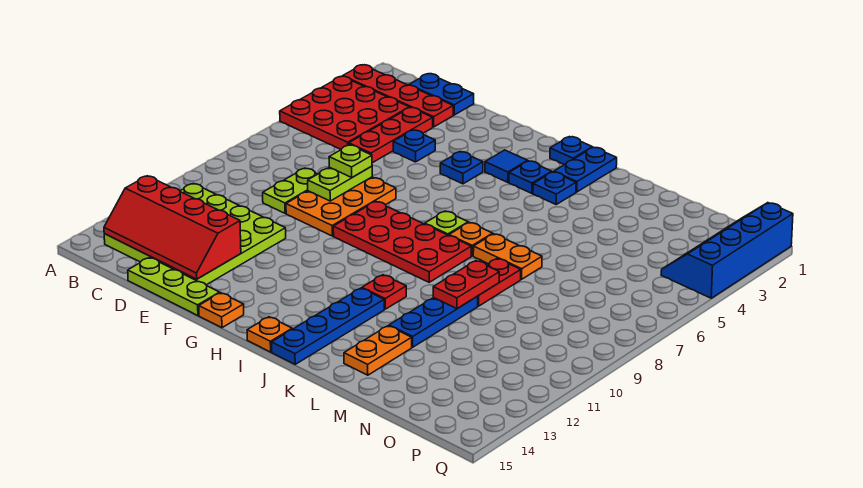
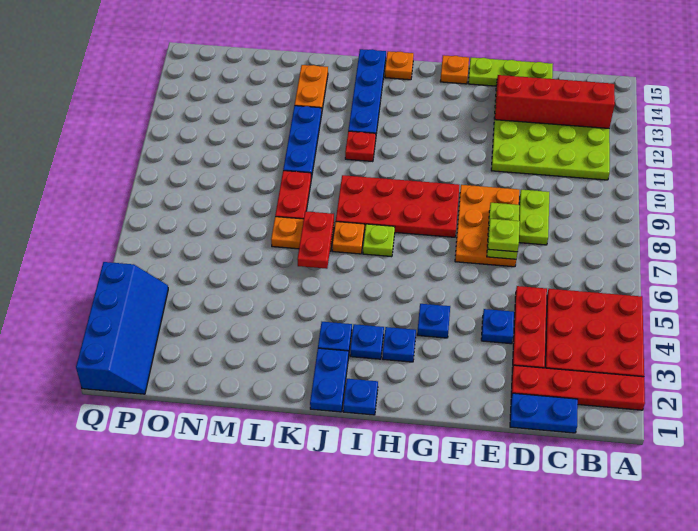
blue tile H3 level 1 -> blue plate H3 level 1
red plate L9:L10 level 2 -> red plate K6:K7 level 2

